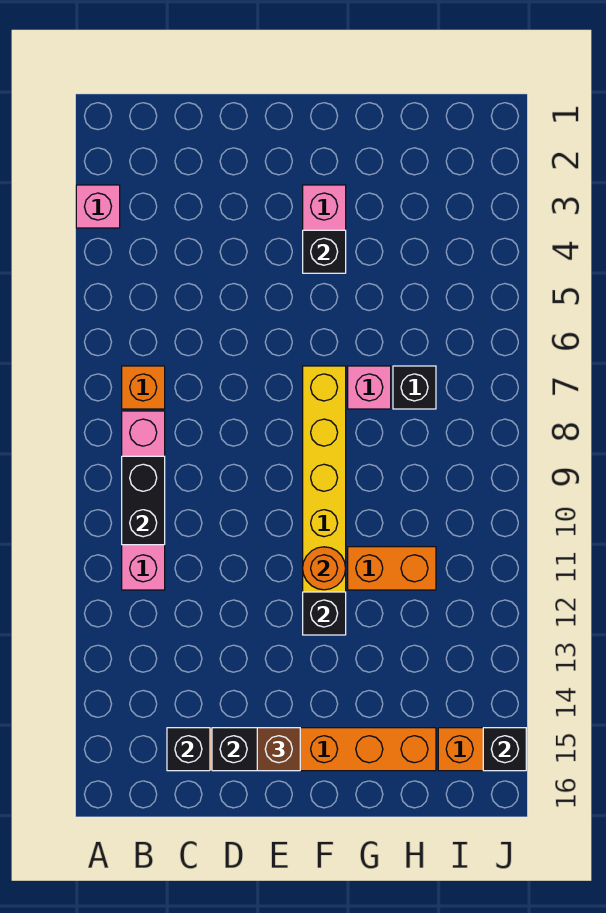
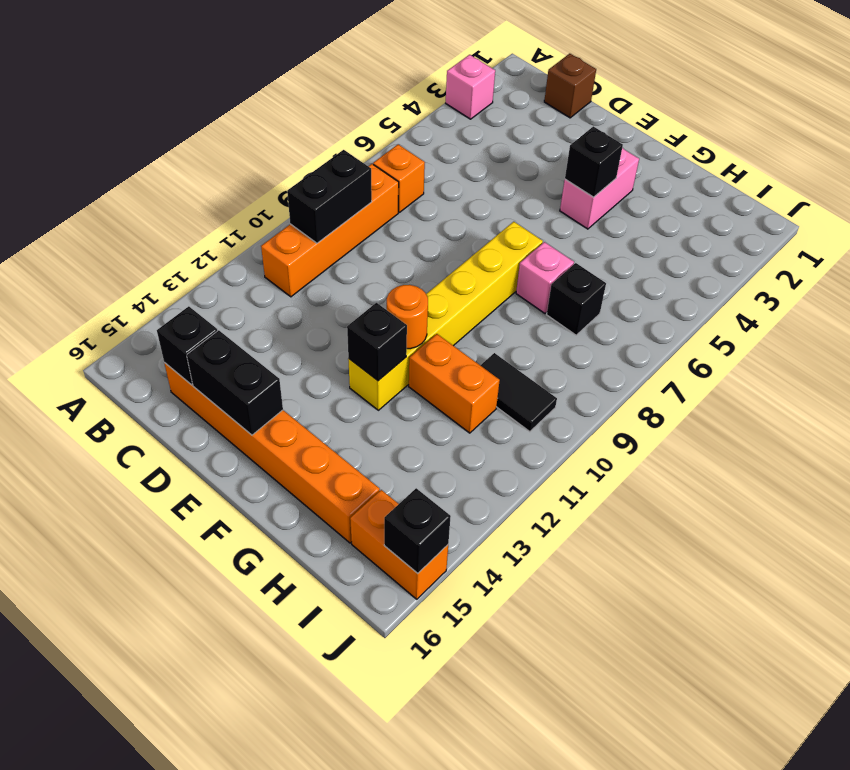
pink brick B8:B11 level 1 -> orange brick B8:B11 level 1
brown brick E15 level 3 -> brown brick C1 level 1
none -> black tile H10:I10 level 1

